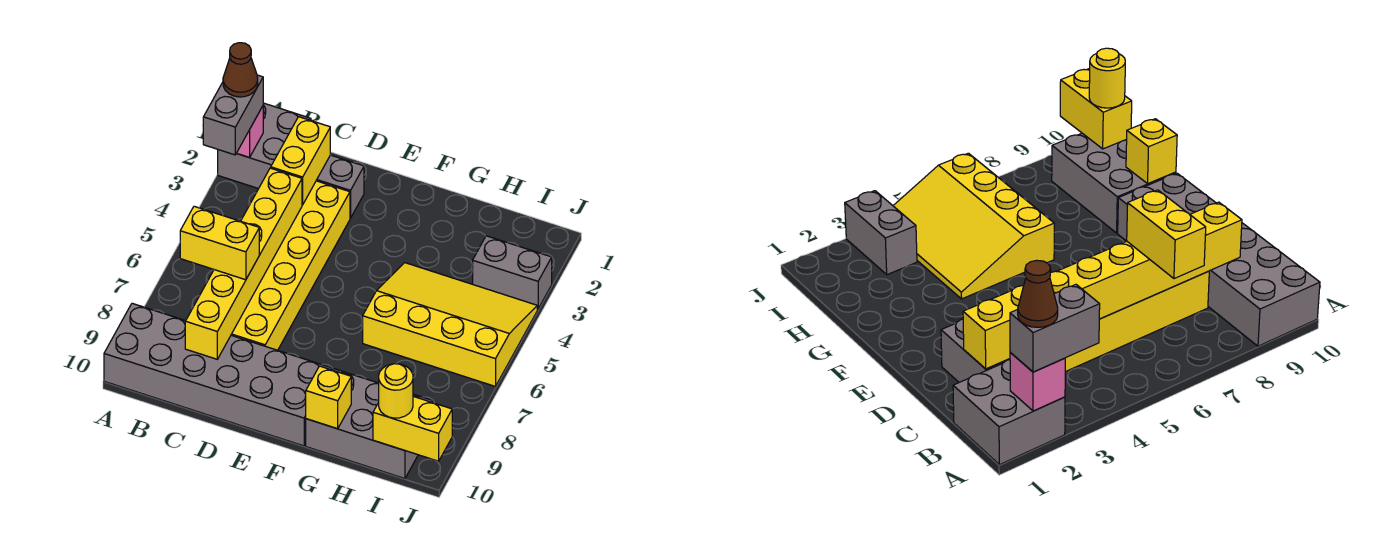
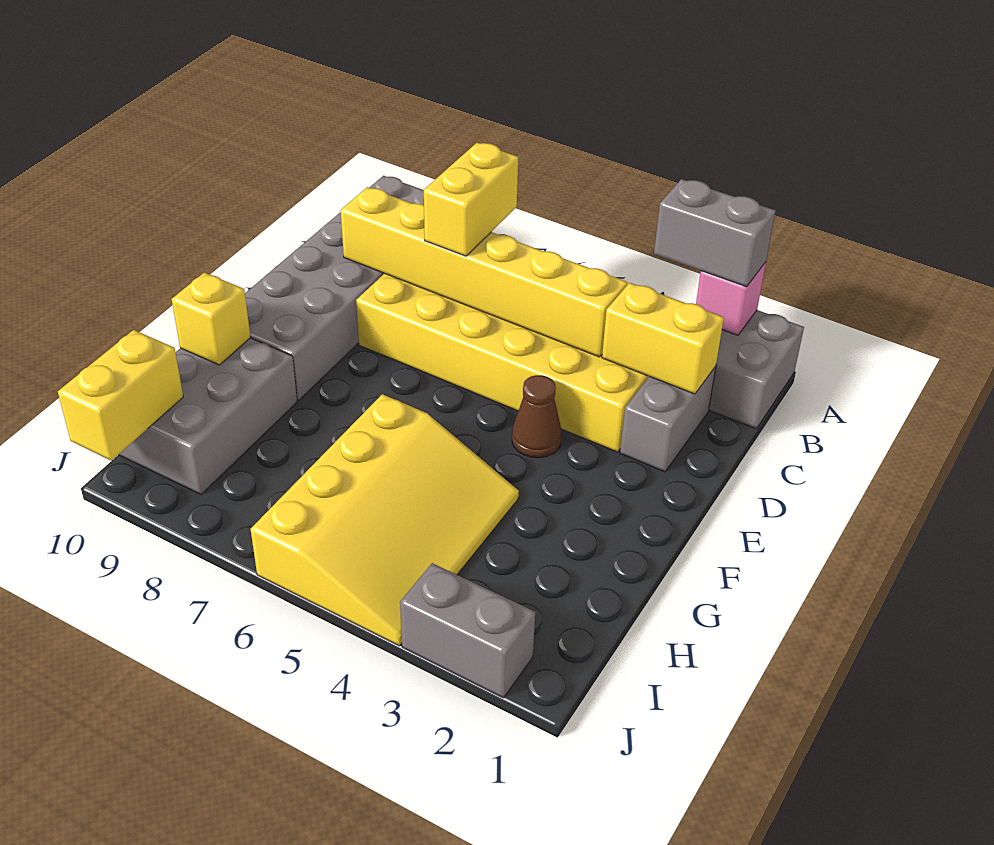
brown cone A2 level 4 -> brown cone E4 level 1
grey brick I3:J3 level 1 -> grey brick J2:J3 level 1
yellow round brick I10 level 3 -> none

